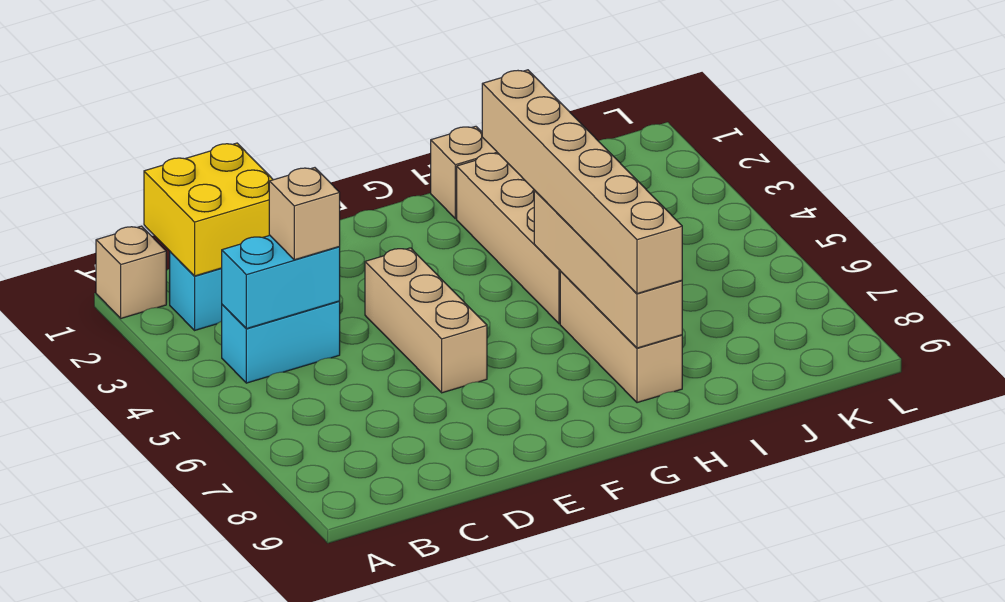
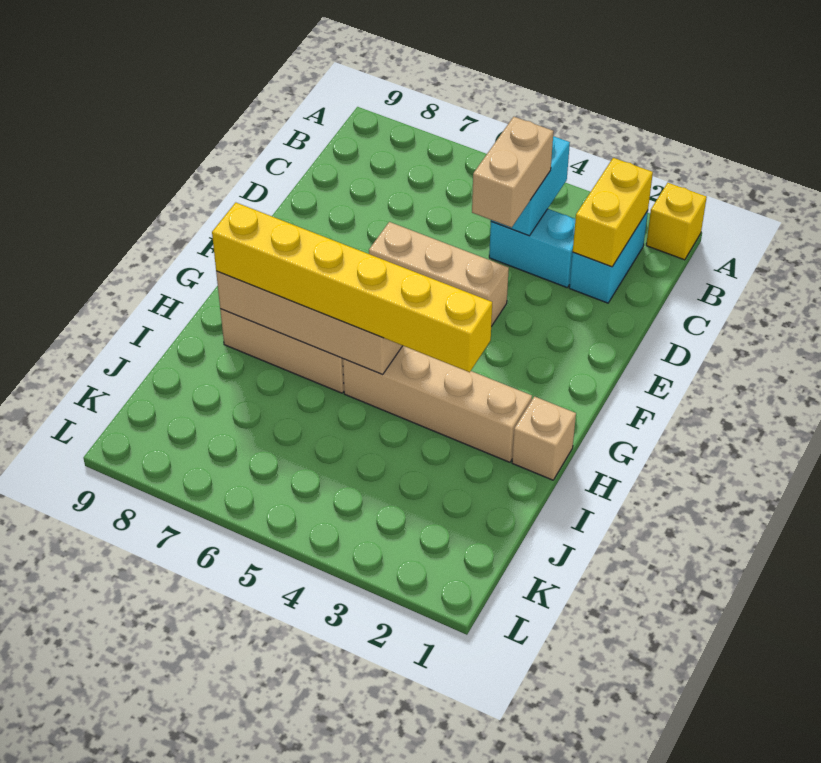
tan brick A1 level 1 -> yellow brick A1 level 1
yellow brick B1:C2 level 2 -> yellow brick B2:C2 level 2
cyan brick B4:C4 level 1 -> cyan brick C3:C4 level 1
tan brick C4 level 3 -> tan brick C4:D4 level 3
tan brick H3:H8 level 3 -> yellow brick H3:H8 level 3

